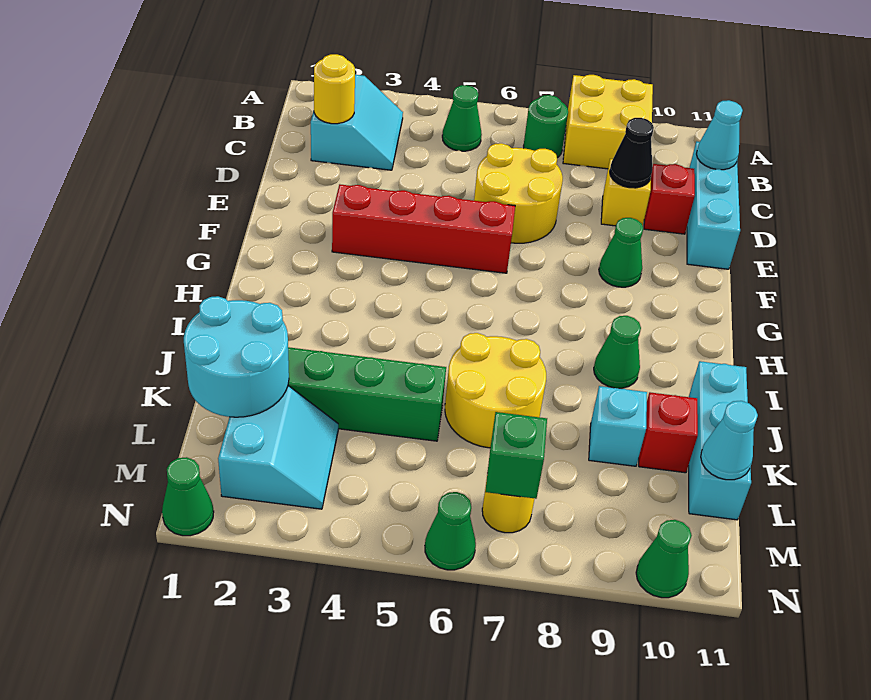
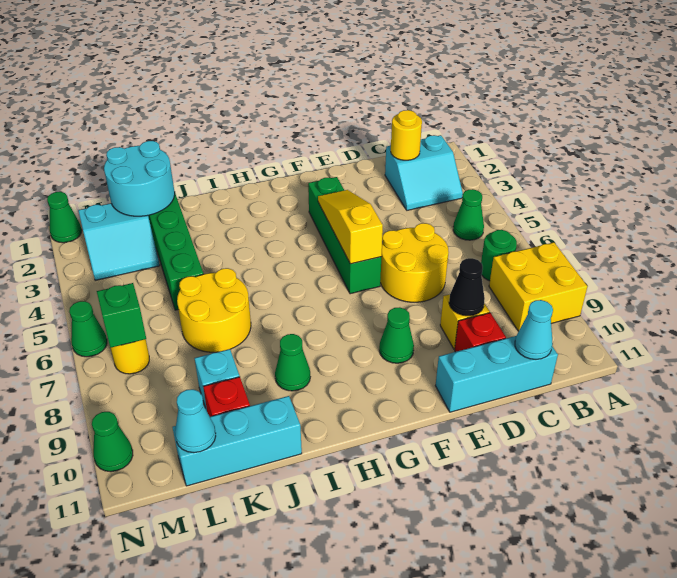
red brick F3:F6 level 1 -> green brick F3:F6 level 1
none -> yellow slope F4:F6 level 2 top 6

